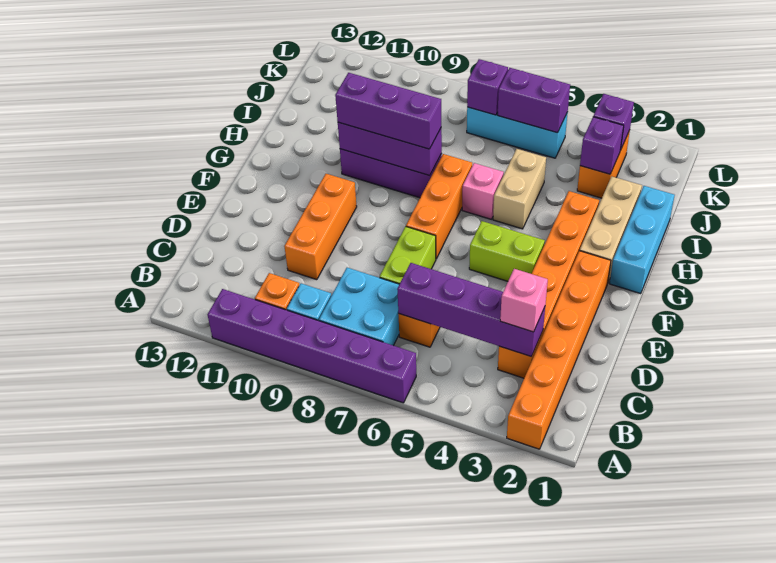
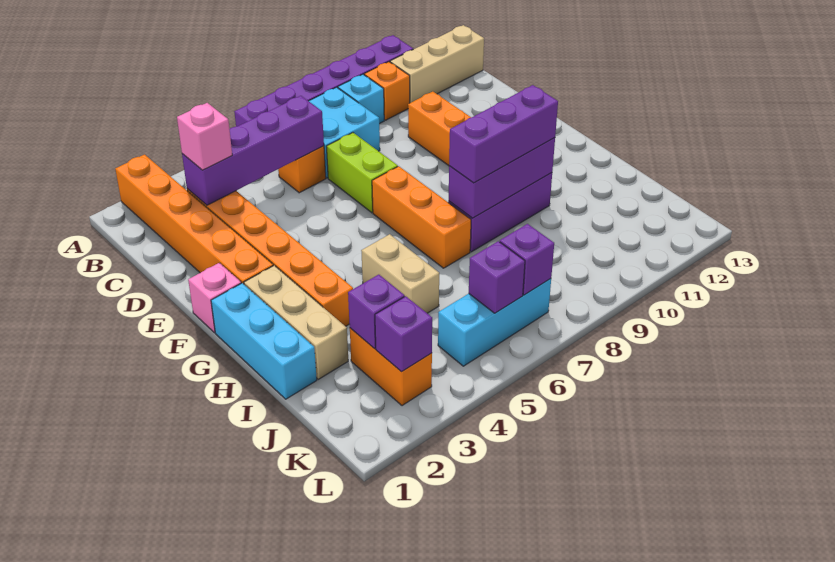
none -> tan brick B11:B13 level 1
lime brick F4:F5 level 1 -> none
pink brick H6 level 1 -> pink brick F1 level 1
purple brick K5:K6 level 2 -> purple brick K6 level 2

